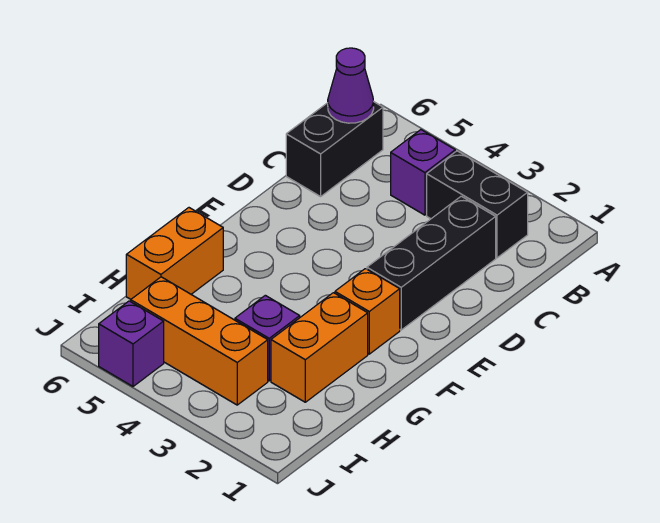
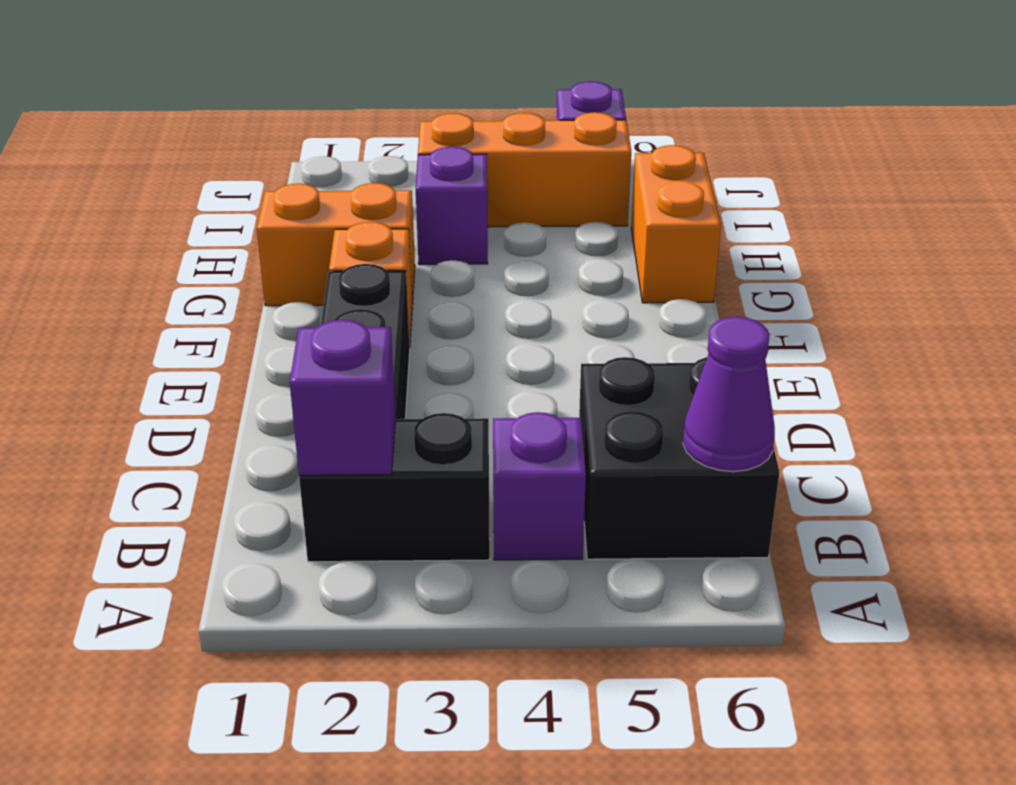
none -> purple brick B2 level 2
black brick B6:C6 level 1 -> black brick B5:C6 level 1
orange brick G2:H2 level 1 -> orange brick G1:G2 level 1

